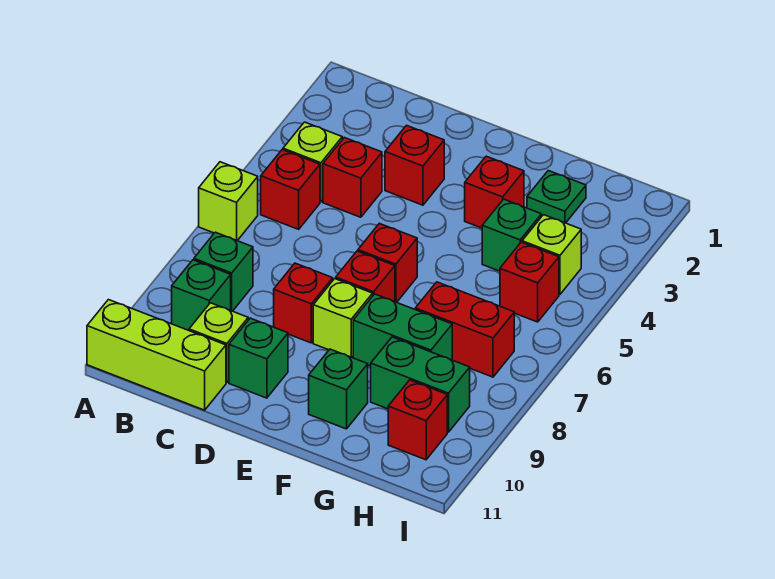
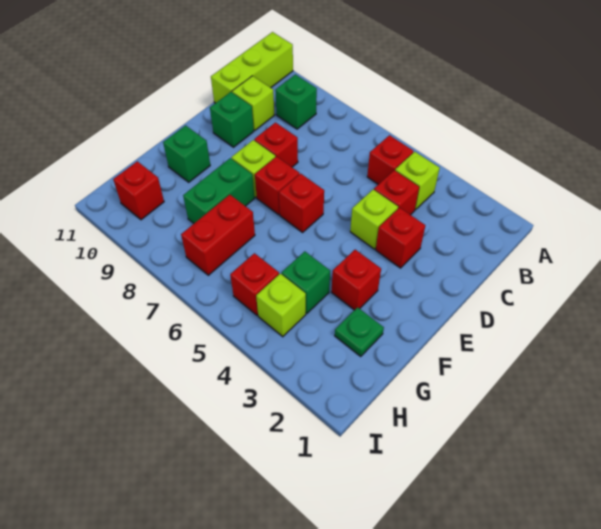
lime brick A6 level 1 -> lime brick D4 level 1
green brick B8 level 1 -> none
green brick G9:H9 level 1 -> none

